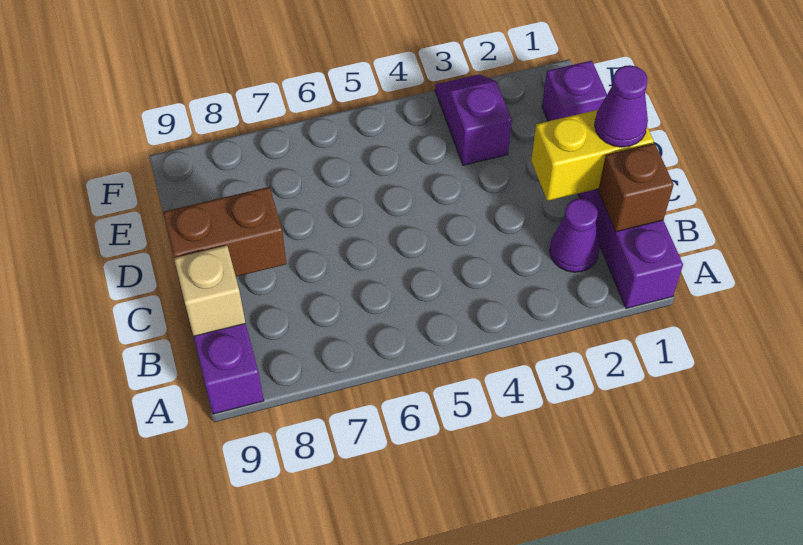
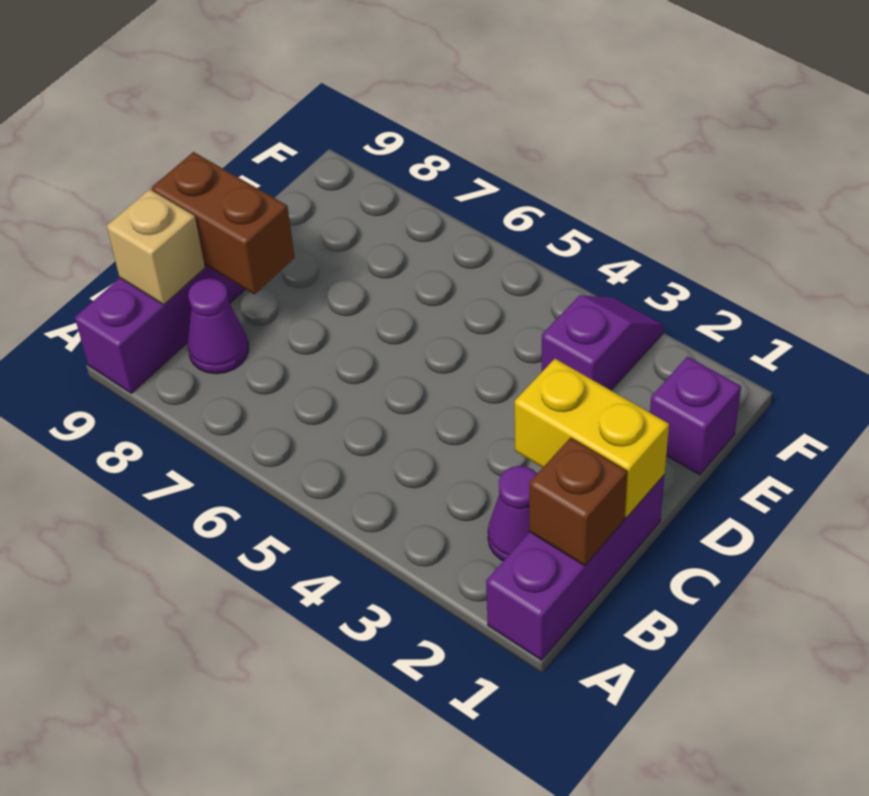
purple cone C1 level 3 -> purple cone B8 level 1

